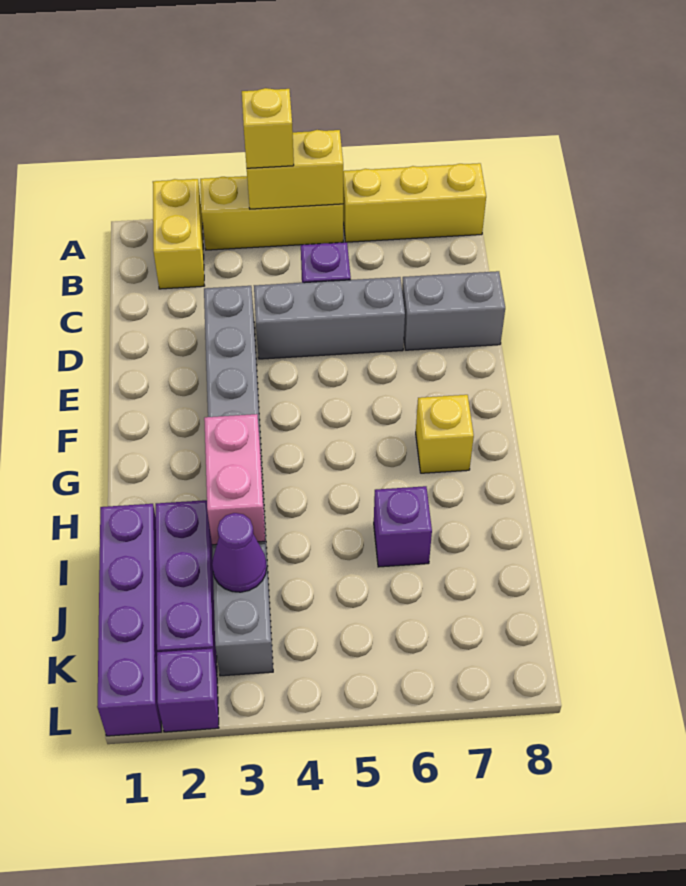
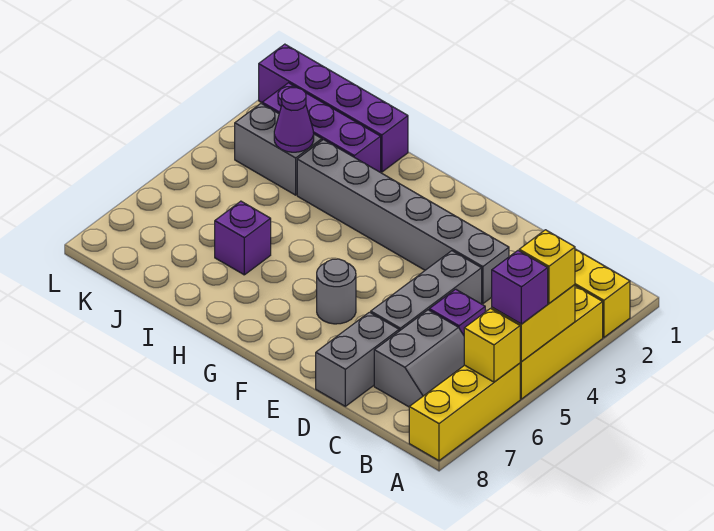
none -> grey slope B6:C7 level 1 top C
none -> grey round brick F6 level 1
yellow brick G7 level 1 -> yellow brick A6 level 2
pink brick H3:I3 level 2 -> none
purple brick L2 level 1 -> purple brick A5 level 3

